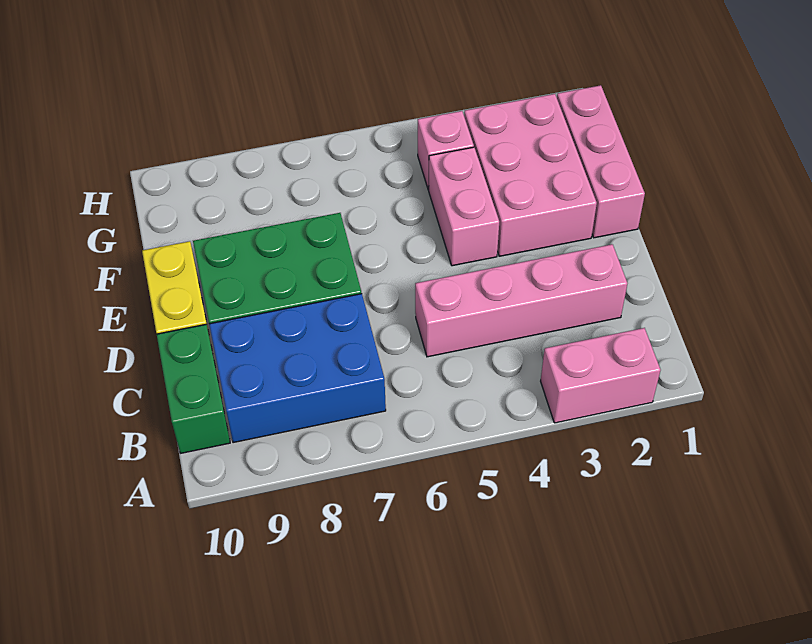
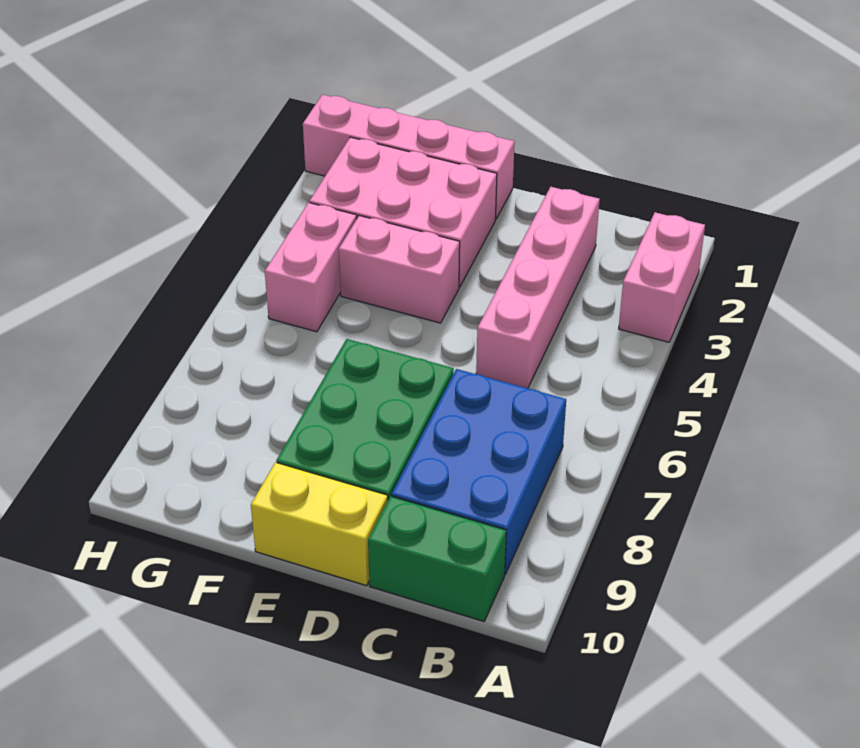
pink brick E1:G1 level 1 -> pink brick E1:H1 level 1
pink brick G4 level 1 -> pink brick G4:G5 level 1

